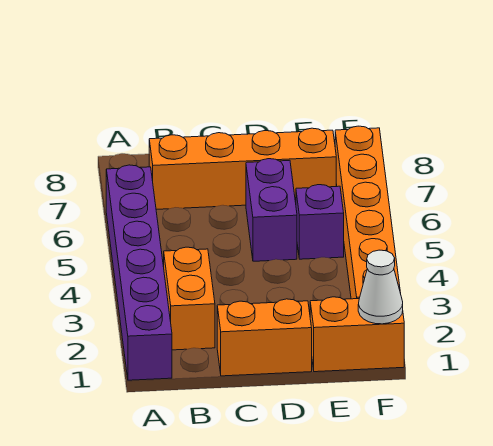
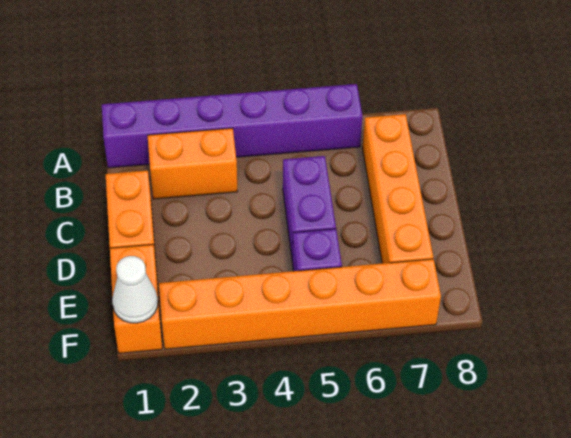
purple brick D5:D6 level 1 -> purple brick C5:D5 level 1

